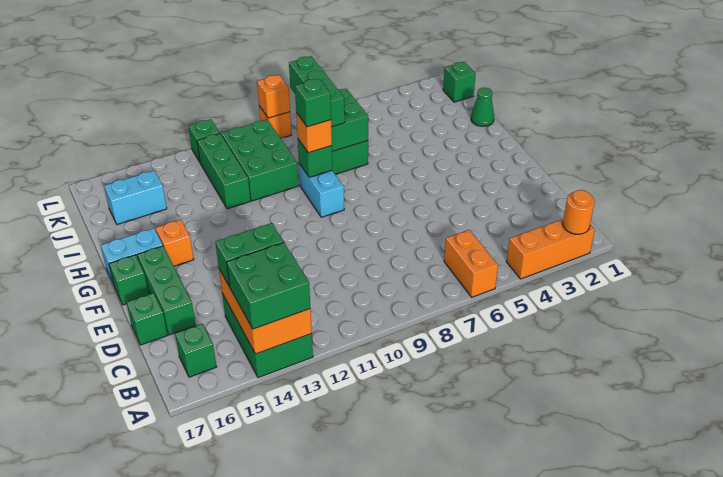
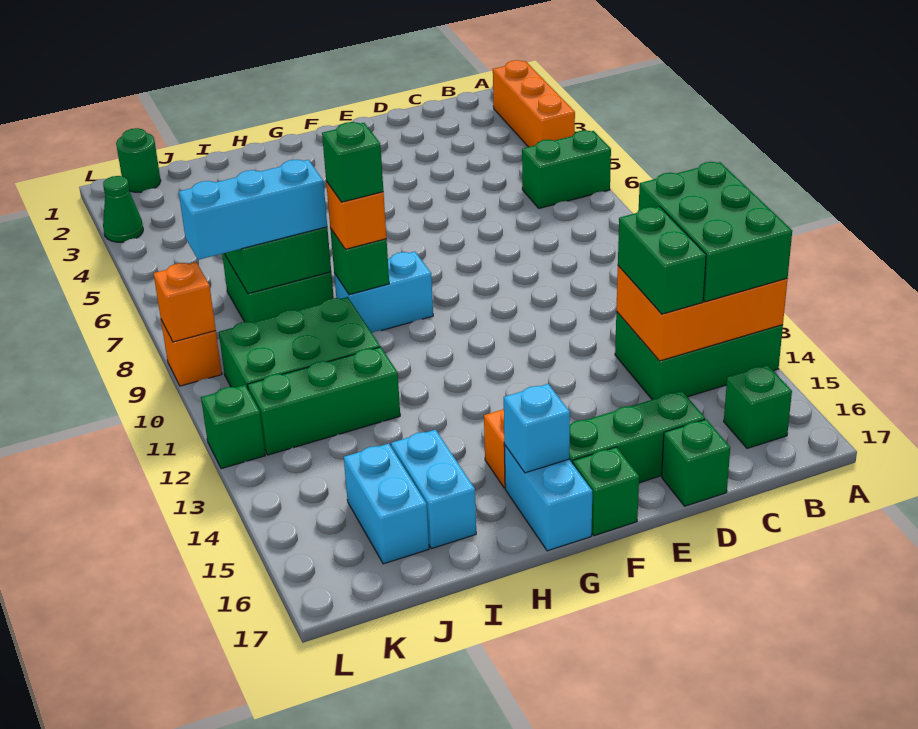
orange round brick A2 level 2 -> none
orange brick A6:B6 level 1 -> green brick A6:B6 level 1
green brick A13:B14 level 3 -> green brick A12:B14 level 3
none -> cyan brick G16 level 2
green cone I1 level 1 -> green cone L3 level 1
green brick I8:K8 level 3 -> cyan brick I8:K8 level 3
none -> cyan brick I15:I16 level 1
green brick K1 level 1 -> green round brick K1 level 1

